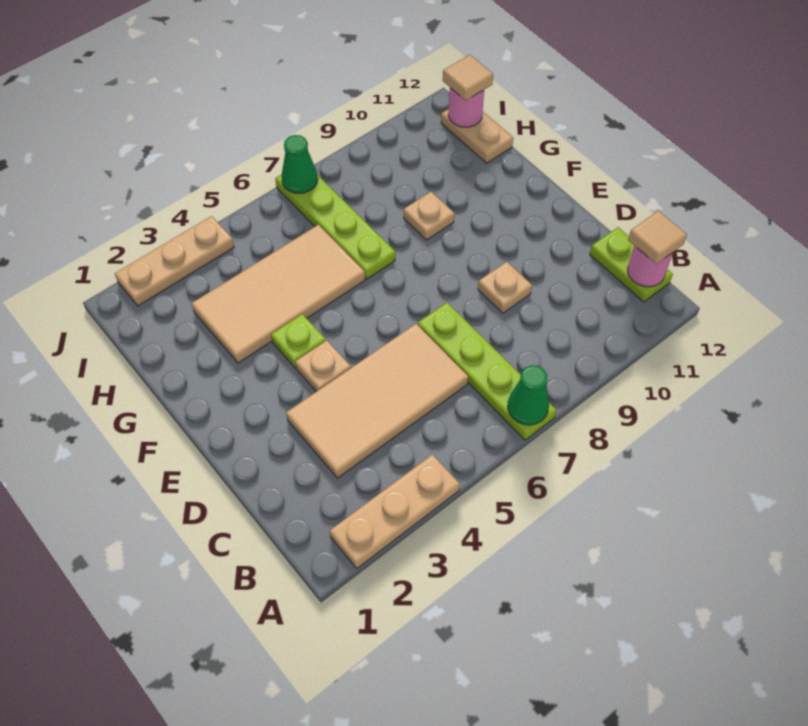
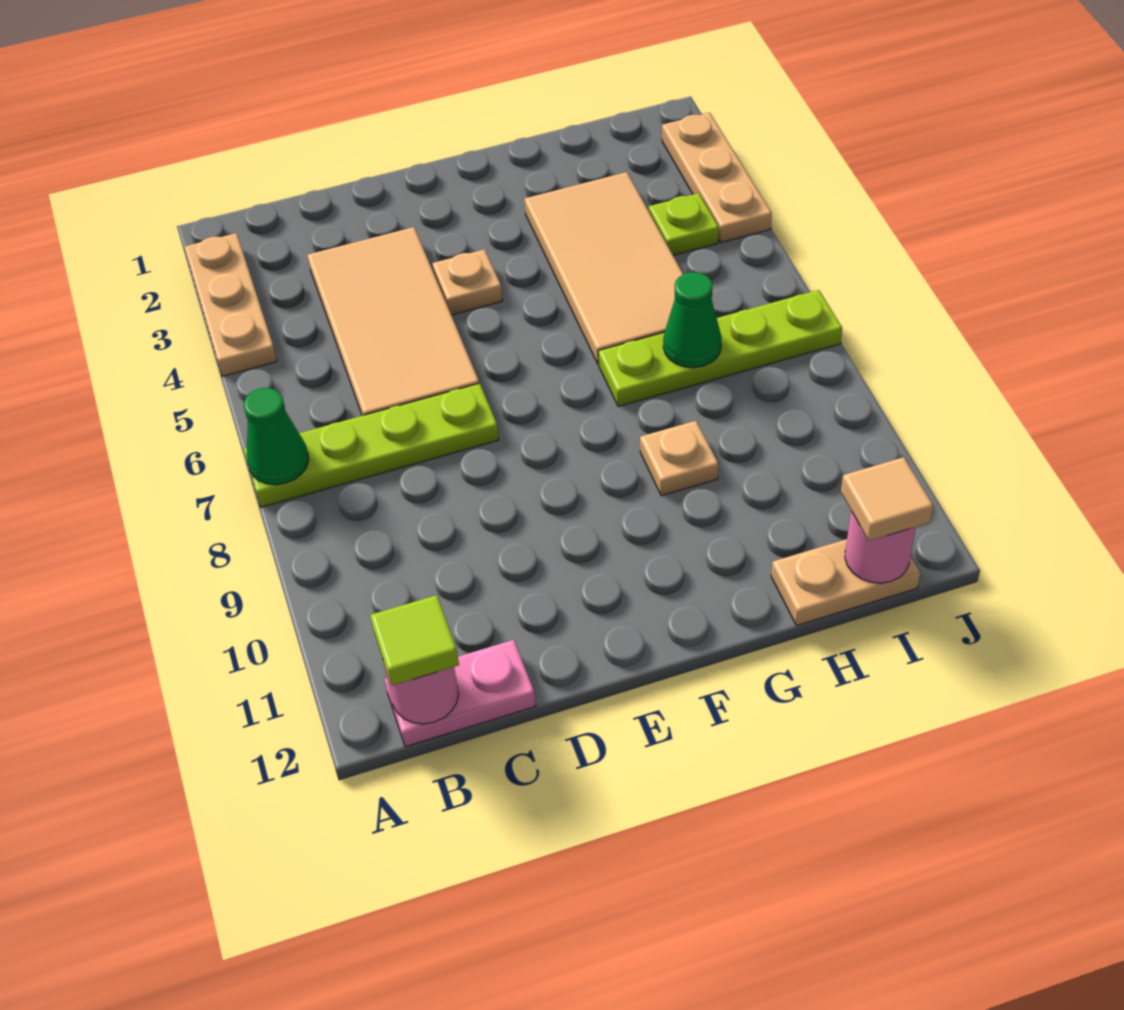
lime plate B12:C12 level 1 -> pink plate B12:C12 level 1
tan tile B12 level 3 -> lime tile B12 level 3
tan plate D9 level 1 -> none
lime plate F4 level 1 -> lime plate I4 level 1
green cone J7 level 2 -> green cone H7 level 2

